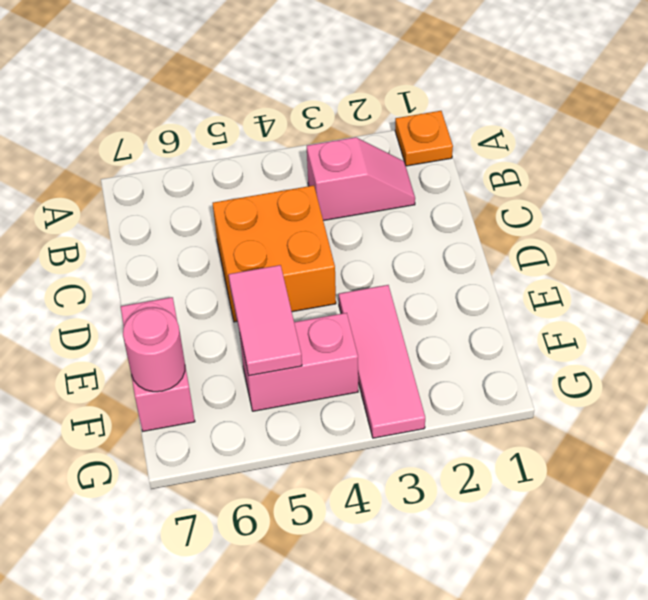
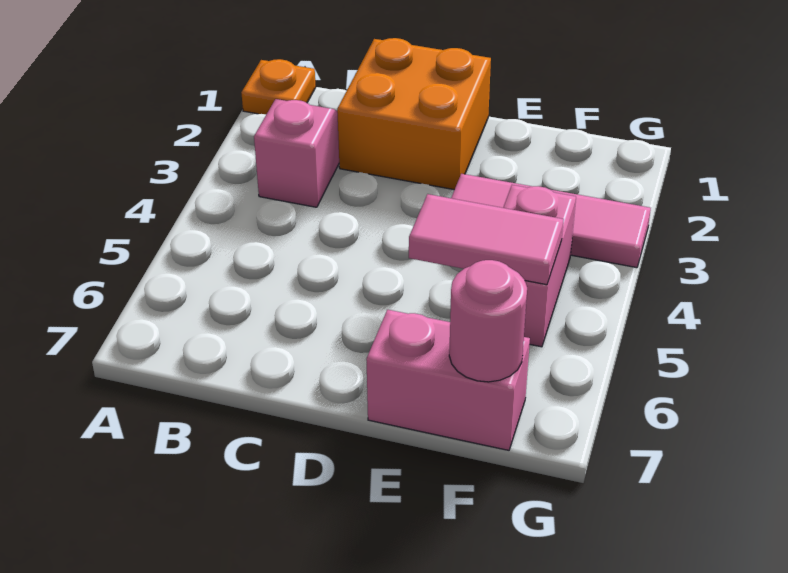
orange brick C4:D5 level 1 -> orange brick C1:D2 level 1

